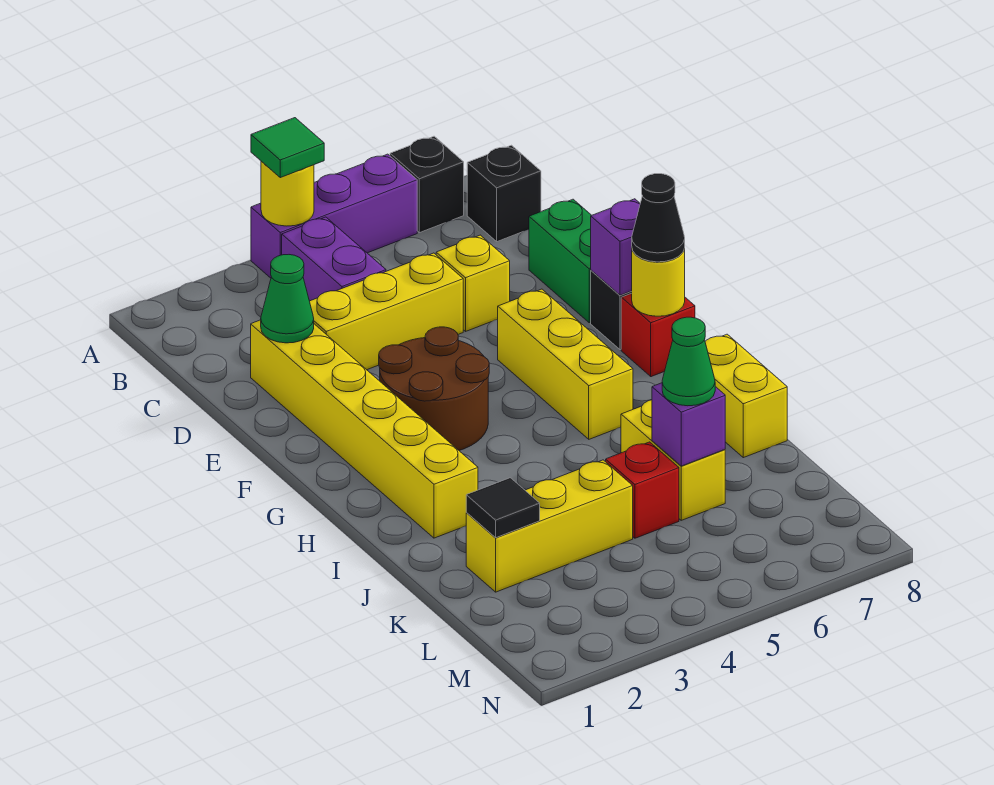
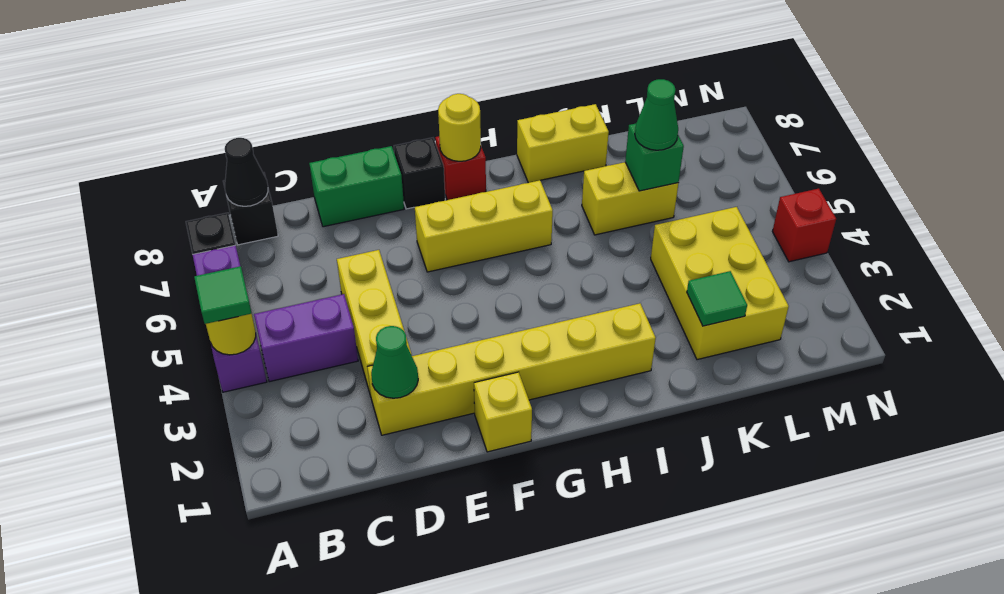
yellow brick D6 level 1 -> yellow brick F1 level 1
brown round brick F3:G4 level 1 -> none
purple brick F8 level 2 -> none
black cone G8 level 3 -> black cone B8 level 2
yellow brick K2:K4 level 1 -> yellow brick K2:L4 level 1
black tile K2 level 2 -> green tile K2 level 2
red brick K5 level 1 -> red brick N4 level 1
purple brick K6 level 2 -> green brick K6 level 2

